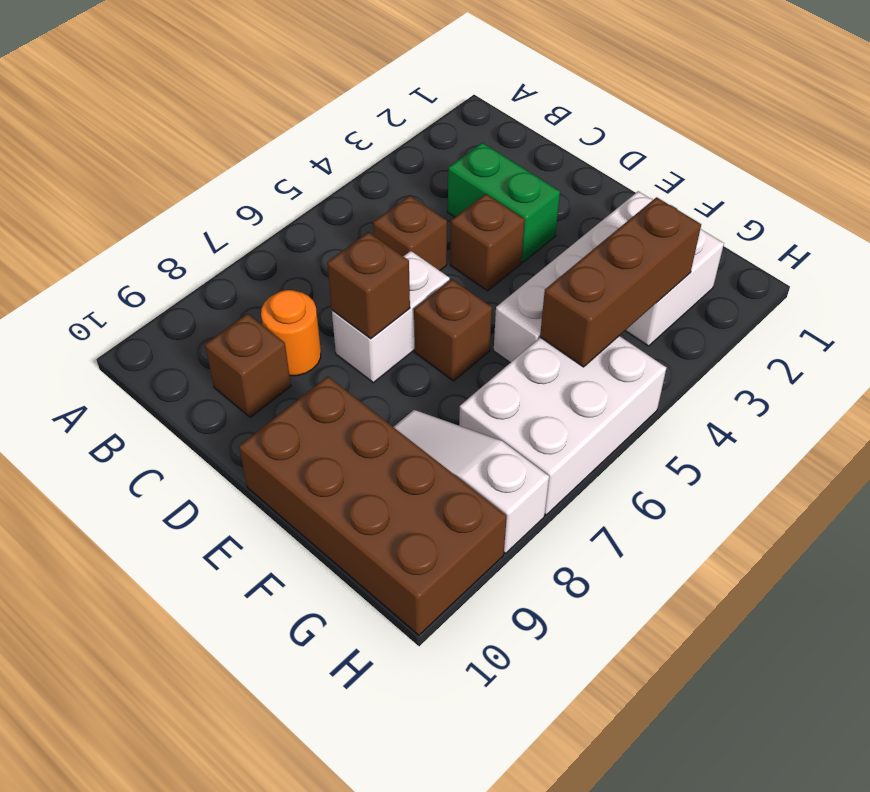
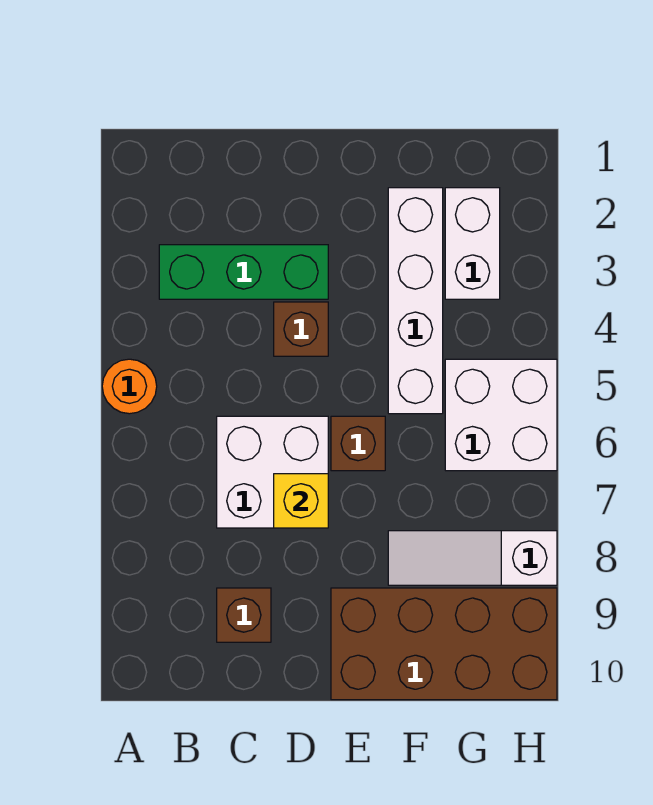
green brick C3:D3 level 1 -> green brick B3:D3 level 1
brown brick C5 level 1 -> none
orange round brick C8 level 1 -> orange round brick A5 level 1
white brick D6:D7 level 1 -> white brick C6:D7 level 1
brown brick D7 level 2 -> yellow brick D7 level 2
brown brick G3:G5 level 2 -> none
white brick G5:H7 level 1 -> white brick G5:H6 level 1

